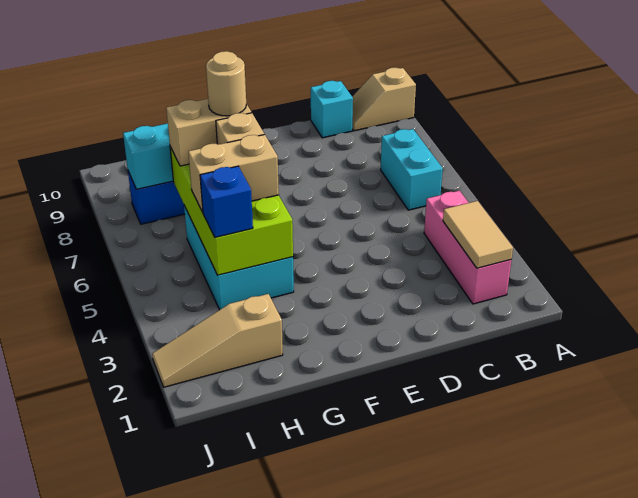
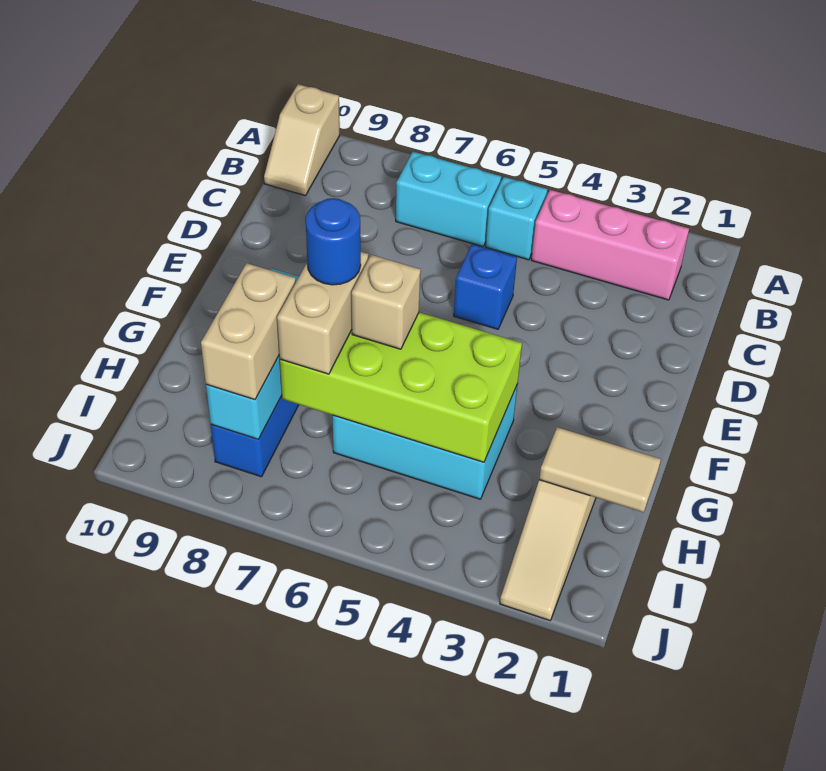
tan tile B2:B3 level 2 -> tan tile H1:H2 level 2
cyan brick C10 level 1 -> cyan brick B5 level 1
tan brick G5:H5 level 3 -> tan brick H8:I8 level 3
tan round brick G7 level 4 -> blue round brick G7 level 4
blue brick H4 level 3 -> blue brick D5 level 1

